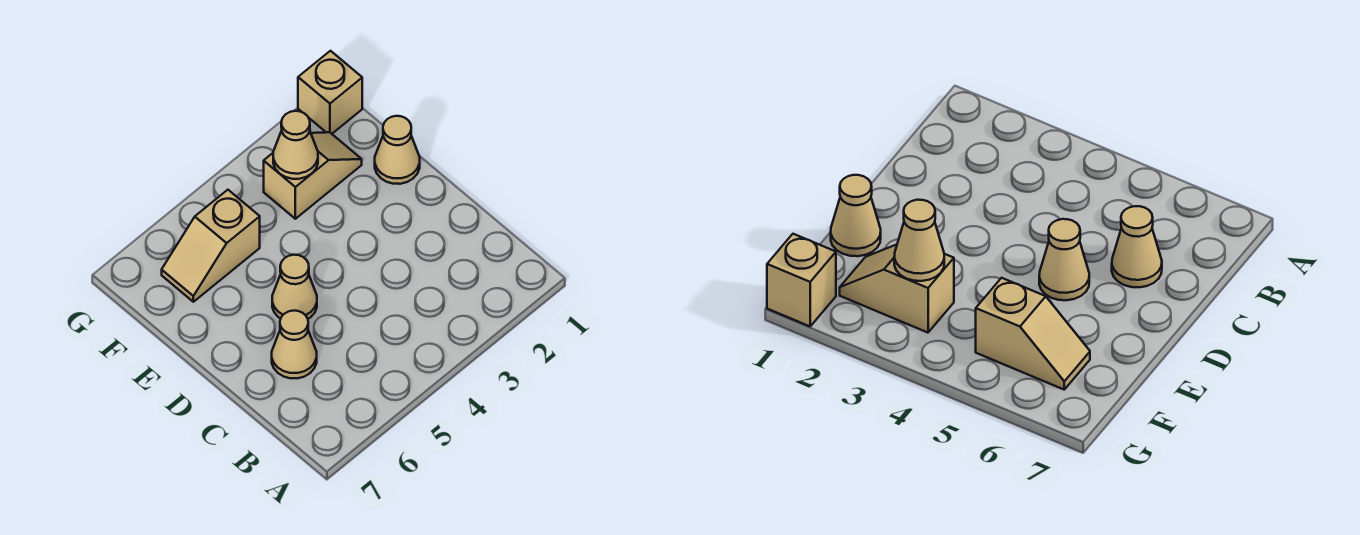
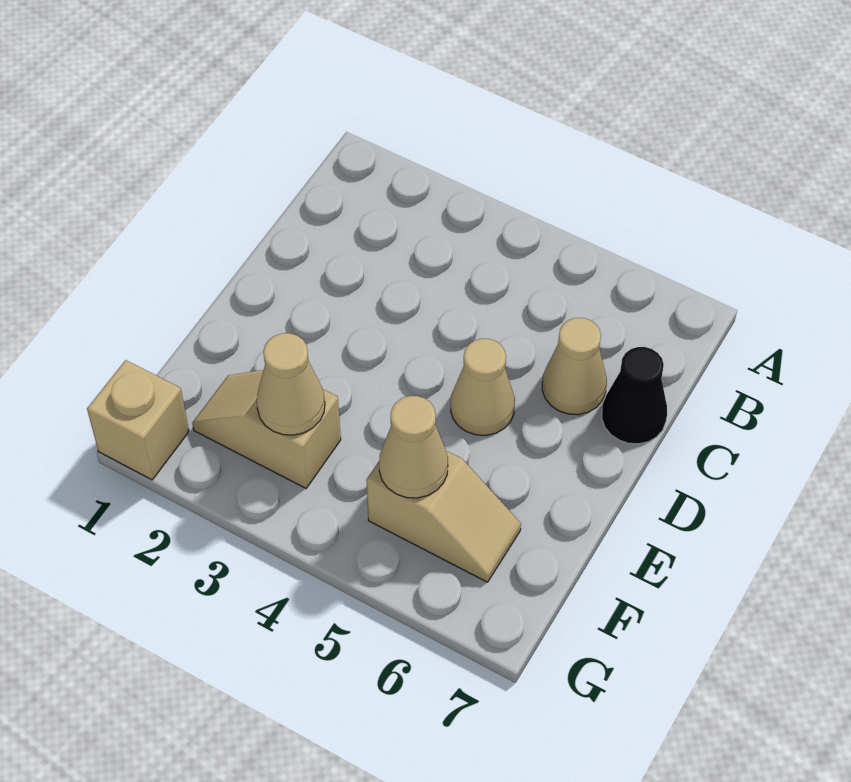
none -> black cone C7 level 1
tan cone E1 level 1 -> tan cone F5 level 2

